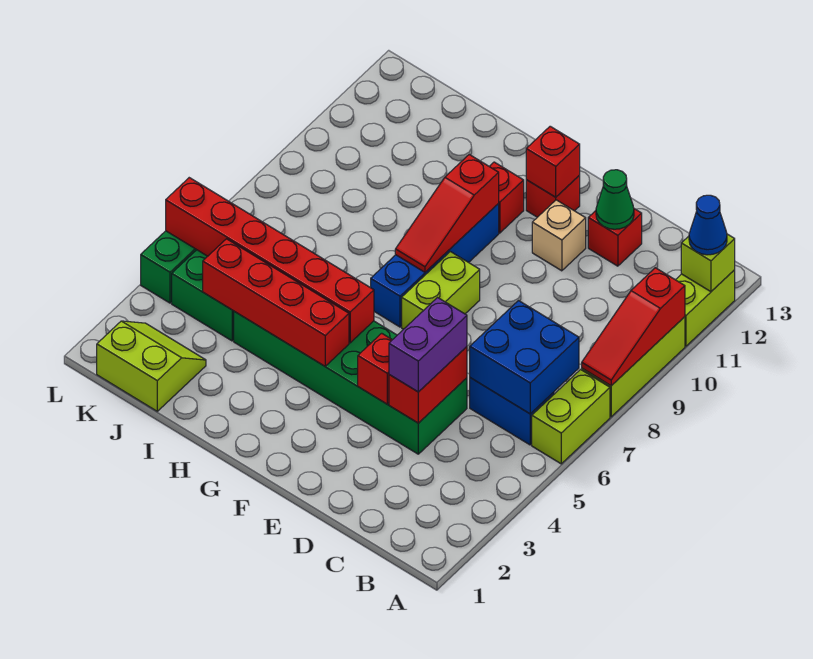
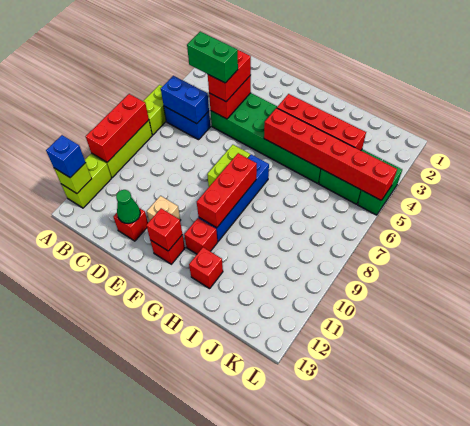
red slope A8:A10 level 2 top 10 -> red brick A8:A10 level 2
blue cone A12 level 3 -> blue brick A12 level 3
blue brick B6:C7 level 2 -> blue brick B6:C6 level 2
none -> green brick C5:D5 level 4
purple brick D4:D5 level 3 -> red brick D4:D5 level 3
red brick E4 level 2 -> red brick H12 level 1
red slope G8:G10 level 2 top 10 -> red brick G8:G10 level 2
lime slope J1:K2 level 1 top 1 -> none

